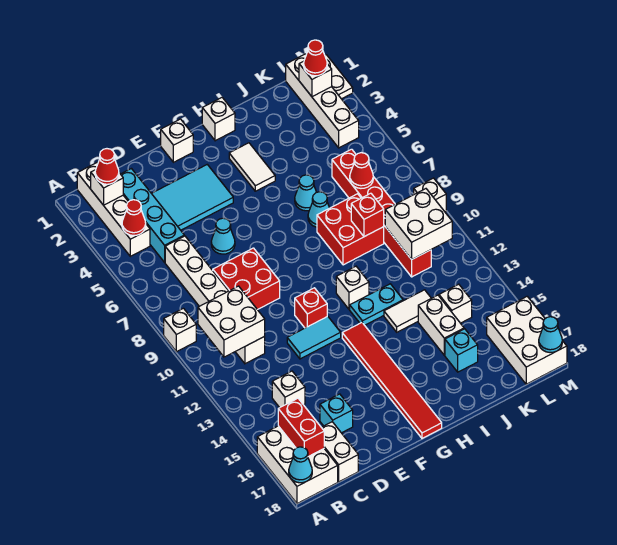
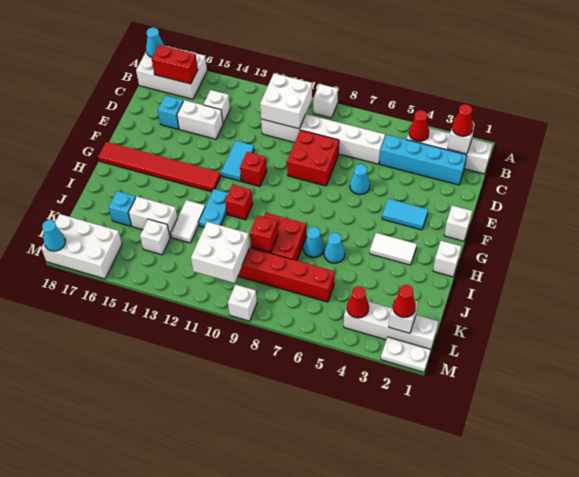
white brick C17:C18 level 1 -> white brick D14:D15 level 1
cyan tile D3:F4 level 1 -> cyan tile F3:F4 level 1
white brick H11 level 1 -> red brick H11 level 1
red cone K7 level 2 -> red cone L4 level 2

